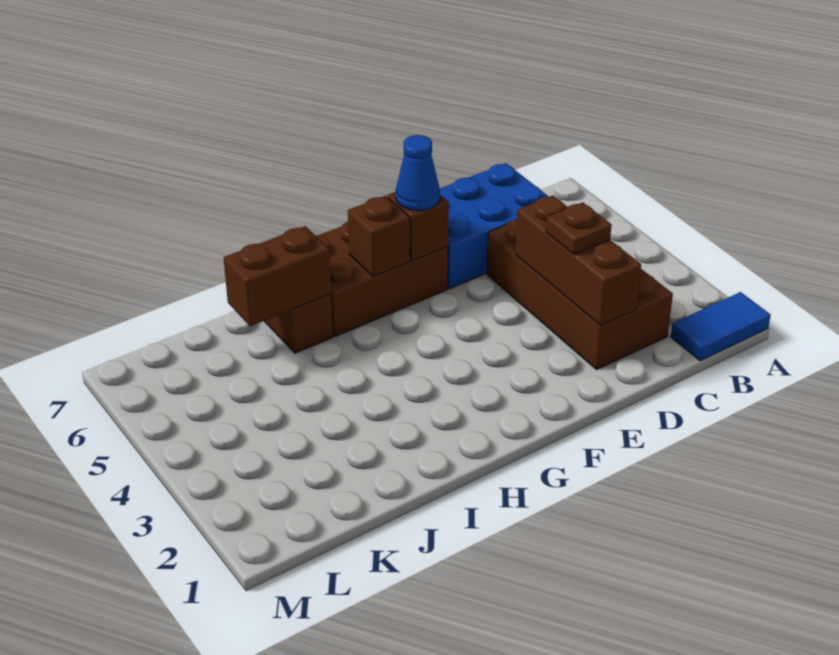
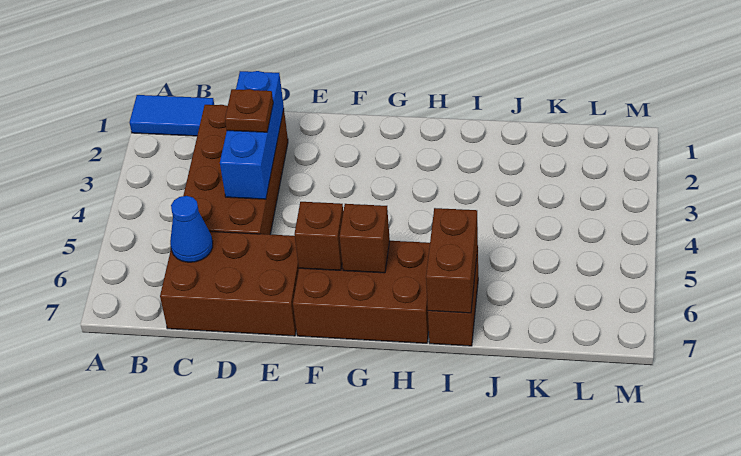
blue brick C6:E7 level 1 -> brown brick C6:E7 level 1
brown brick D2:D4 level 2 -> blue brick D2:D4 level 2
blue cone F6 level 3 -> blue cone C6 level 2
brown brick I6:J6 level 2 -> brown brick I6:I7 level 2

